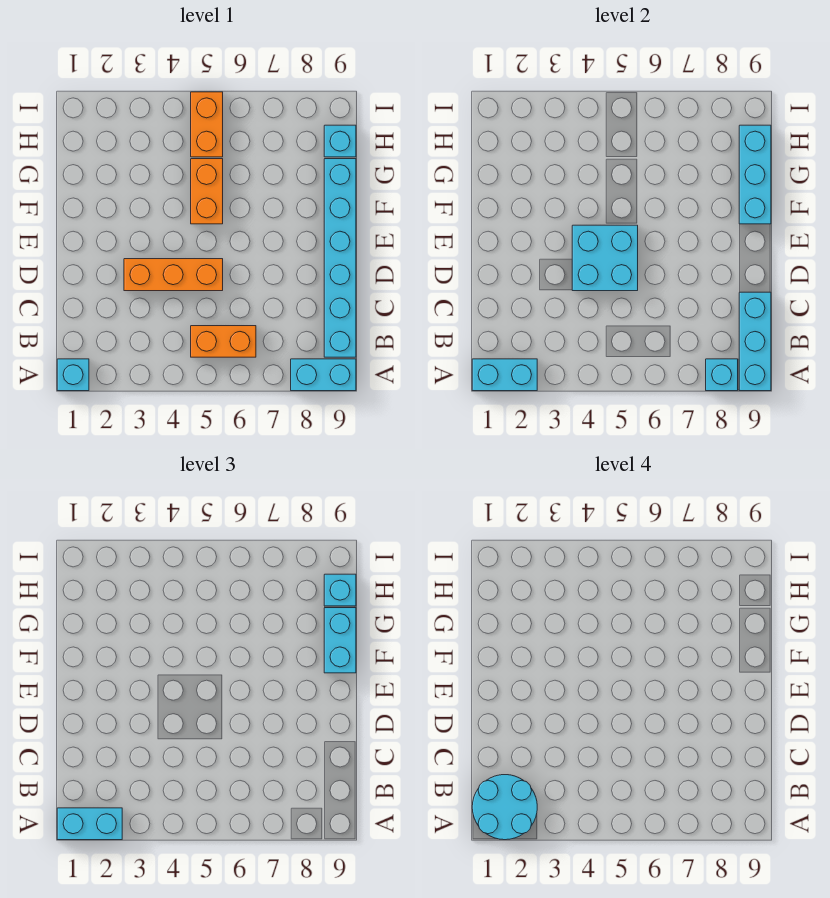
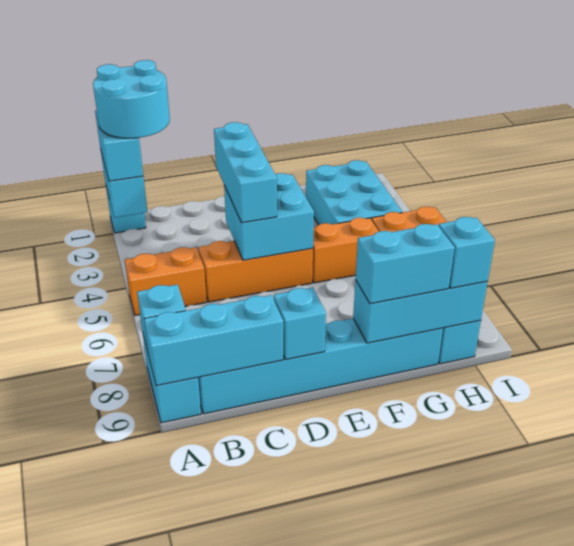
orange brick B5:B6 level 1 -> orange brick A5:B5 level 1
orange brick D3:D5 level 1 -> orange brick C5:E5 level 1
none -> cyan brick D3:D5 level 3
none -> cyan brick D9 level 2
none -> cyan brick G2:H4 level 1

